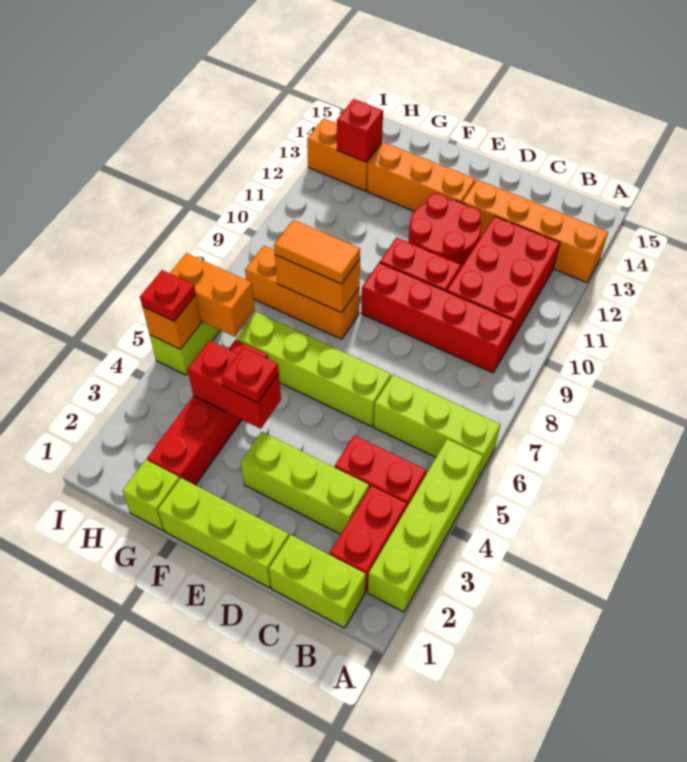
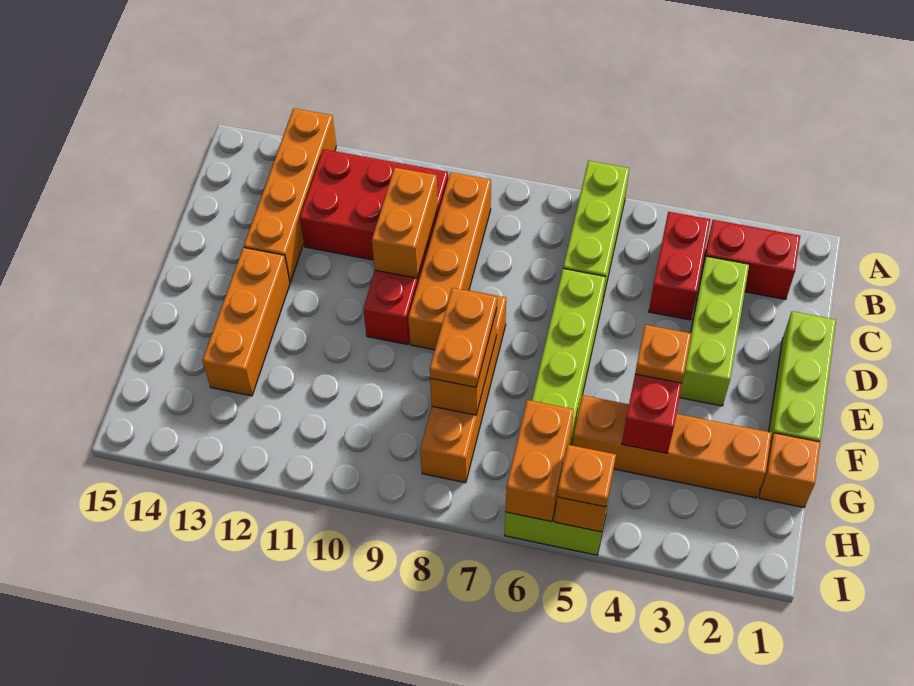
lime brick A2:A5 level 1 -> none
lime brick B1:C1 level 1 -> none
red brick B9:E9 level 1 -> orange brick B9:E9 level 1
red round brick D11:E12 level 1 -> none
red plate F4 level 3 -> orange plate F4 level 3
orange brick F8:H8 level 1 -> orange brick E8:H8 level 1
orange tile F8:G8 level 3 -> orange plate F8:G8 level 3
lime brick G1 level 1 -> orange brick G1 level 1
red brick G2:G5 level 1 -> orange brick G2:G5 level 1
orange brick H13:I13 level 1 -> orange brick C10:D10 level 2
red brick H13 level 2 -> none
red plate I5 level 3 -> orange plate I5 level 3

